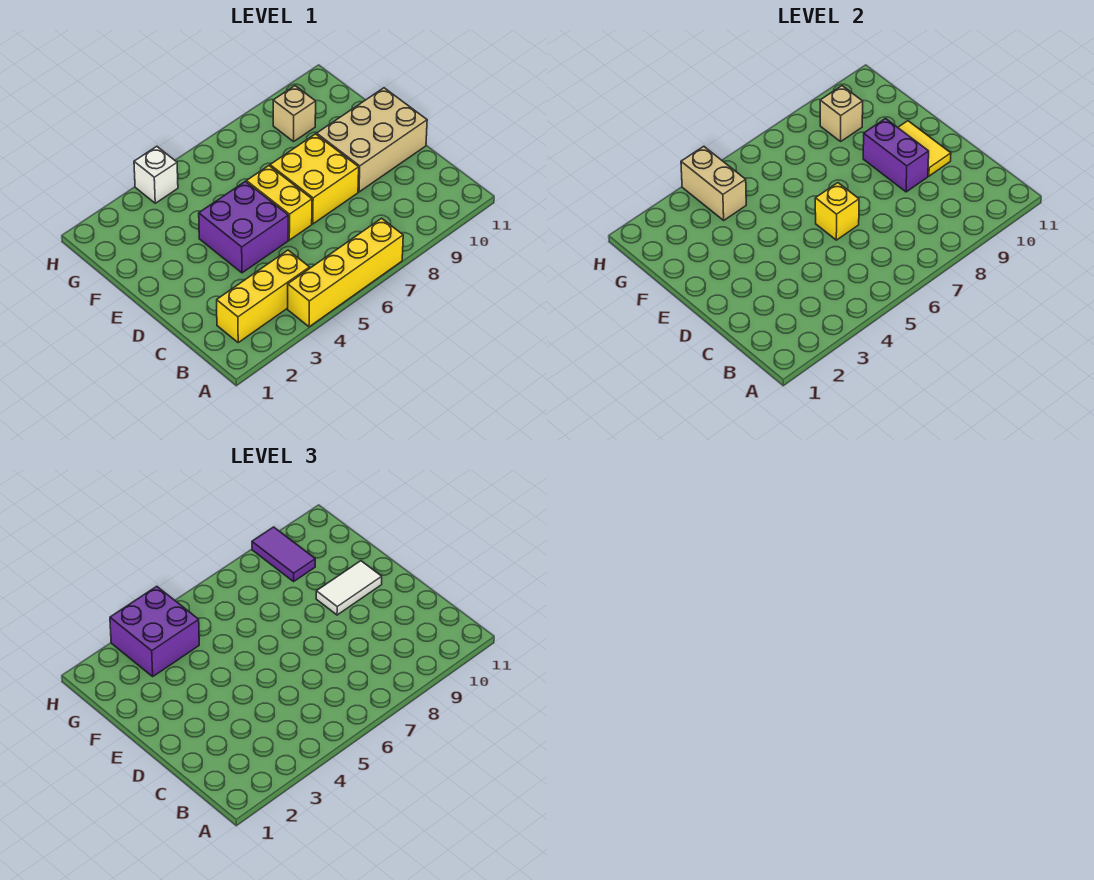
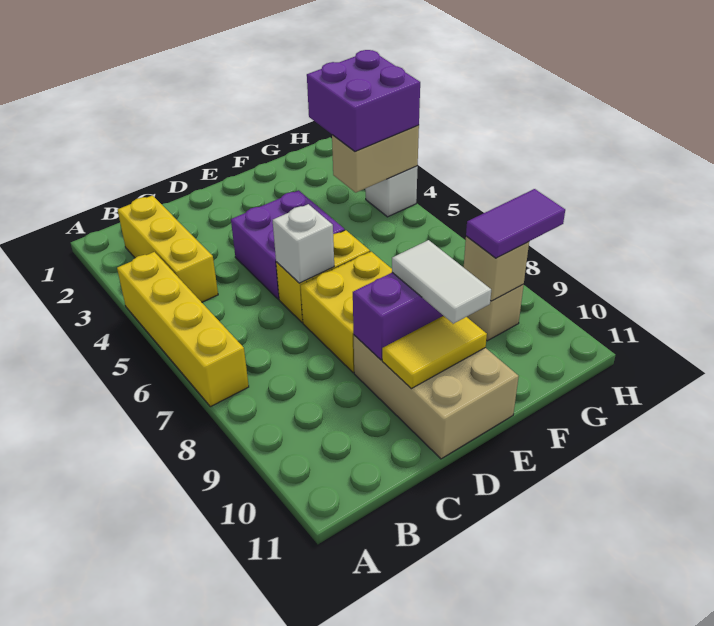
yellow brick D6 level 2 -> white brick D6 level 2

